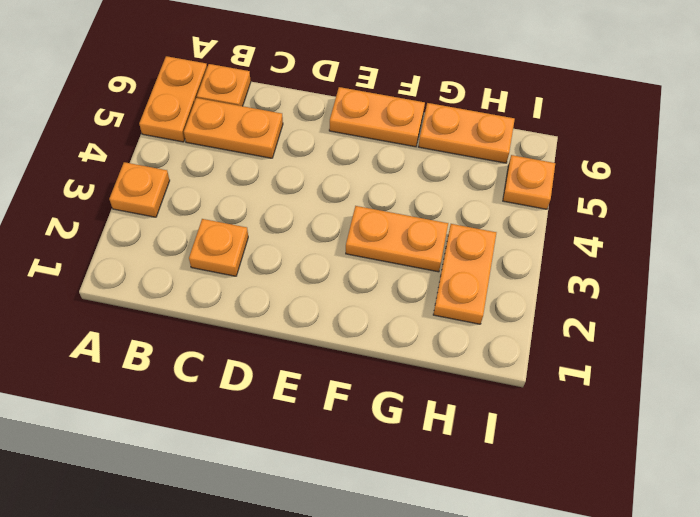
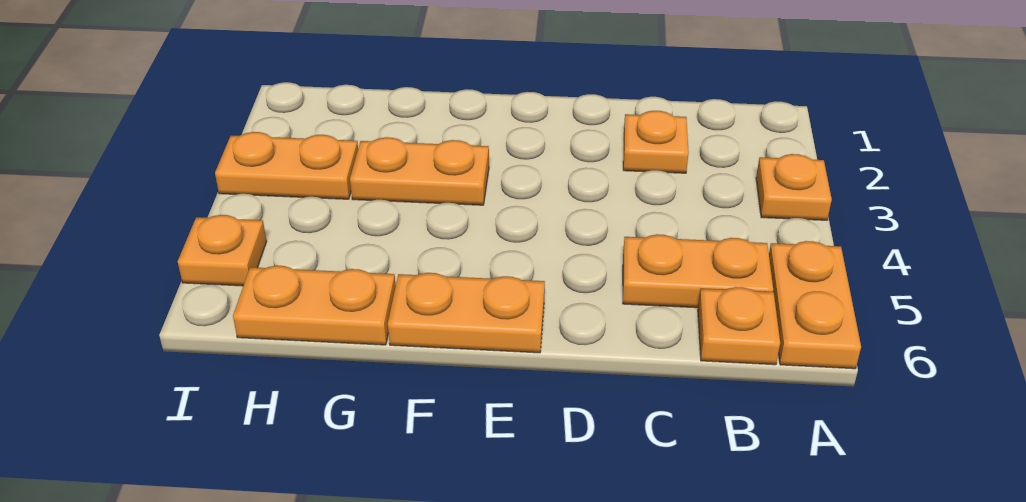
orange plate H2:H3 level 1 -> orange plate H3:I3 level 1

